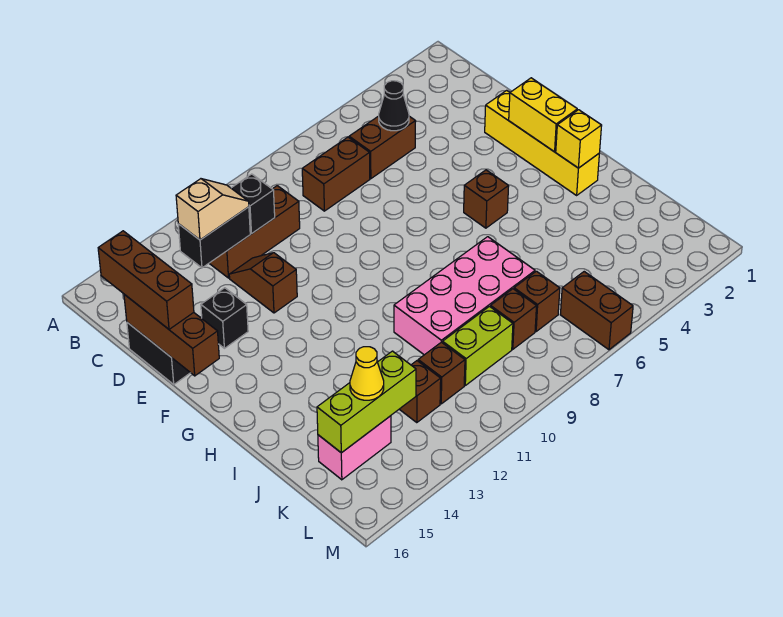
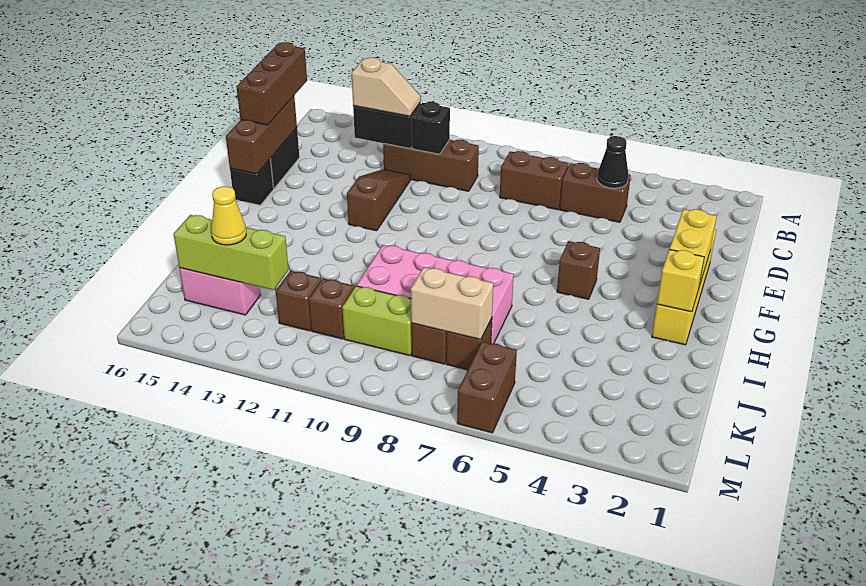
brown slope D12:E12 level 1 top E -> brown slope D12:F12 level 1 top F
black brick E14 level 1 -> black brick F16 level 1
none -> tan brick K7:K8 level 2

